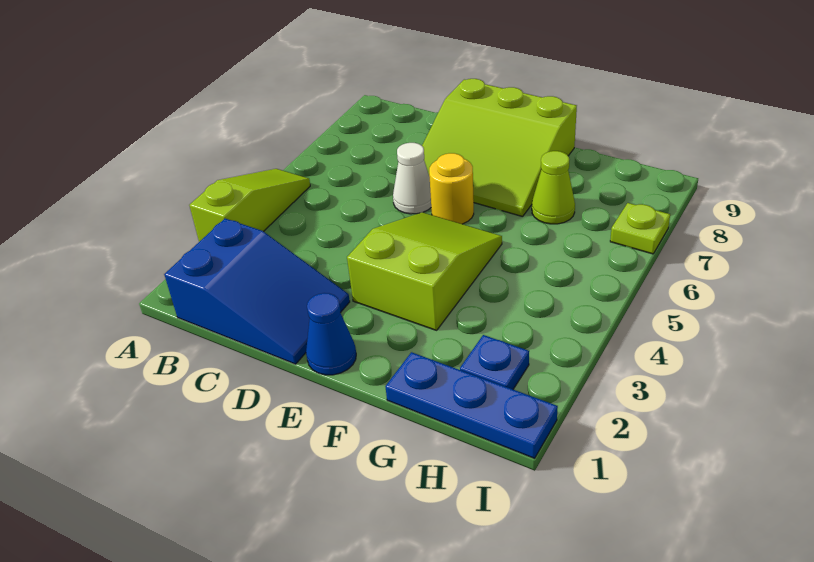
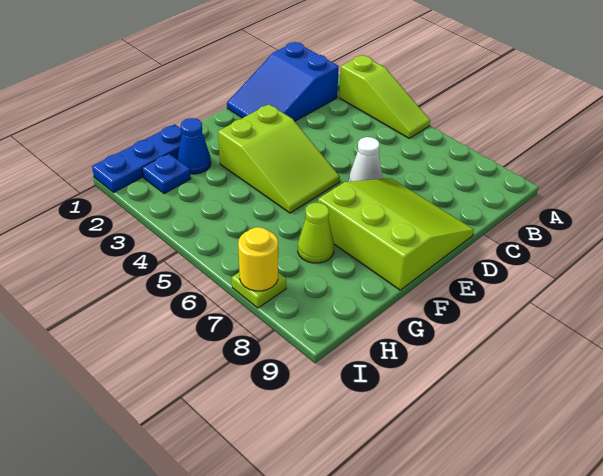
lime slope D7:F9 level 1 top 9 -> lime slope D7:F9 level 1 top F
blue cone E1 level 1 -> blue cone G2 level 1
yellow round brick E6 level 1 -> yellow round brick I7 level 2

